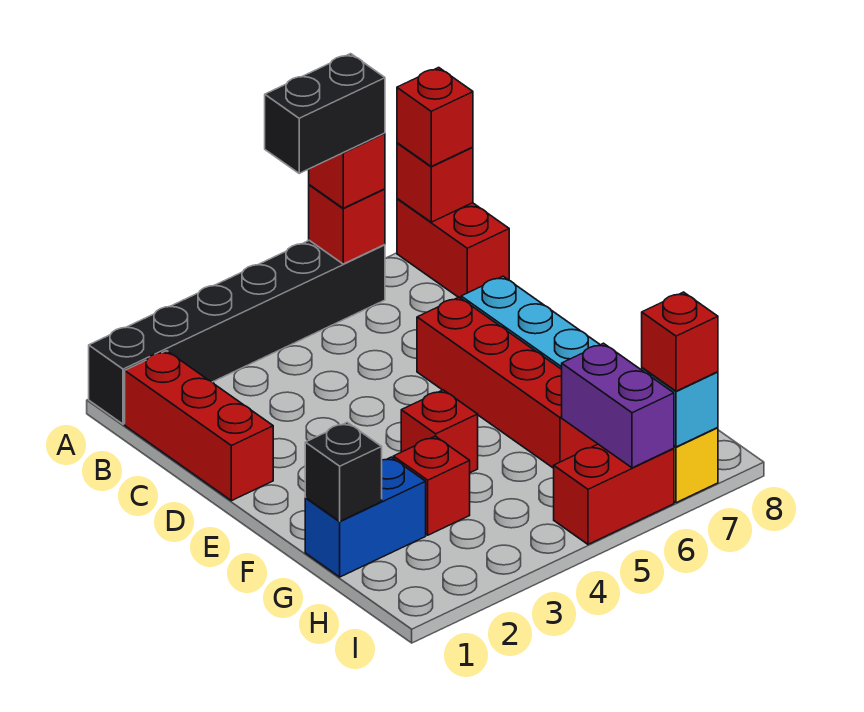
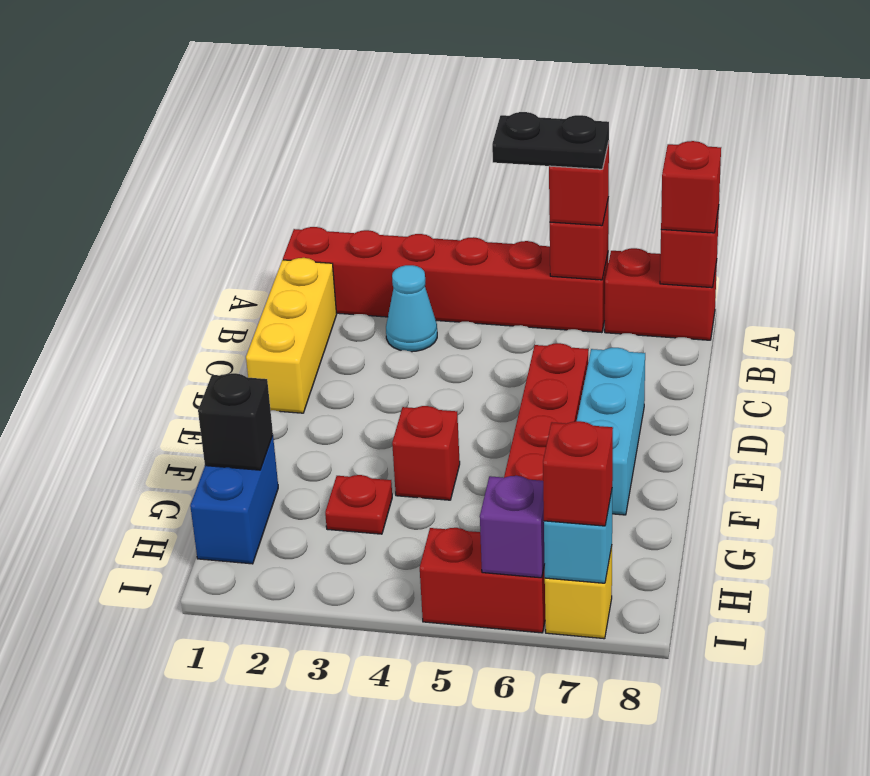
black brick A1:A6 level 1 -> red brick A1:A6 level 1
black brick A5:A6 level 4 -> black plate A5:A6 level 4
red brick A8:B8 level 1 -> red brick A7:A8 level 1
red brick B1:D1 level 1 -> yellow brick B1:D1 level 1
none -> cyan cone B3 level 1
blue brick G1:G2 level 1 -> blue brick G1:H1 level 1
red brick G3 level 1 -> red plate G3 level 1
purple brick H6:I6 level 2 -> purple brick I6 level 2

